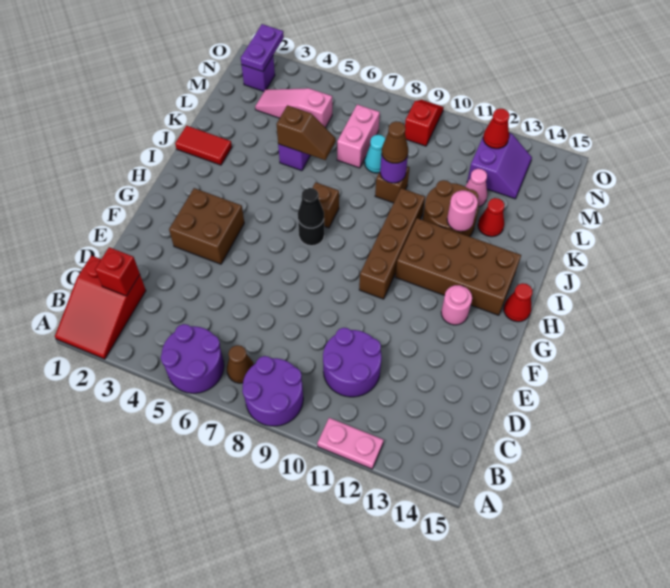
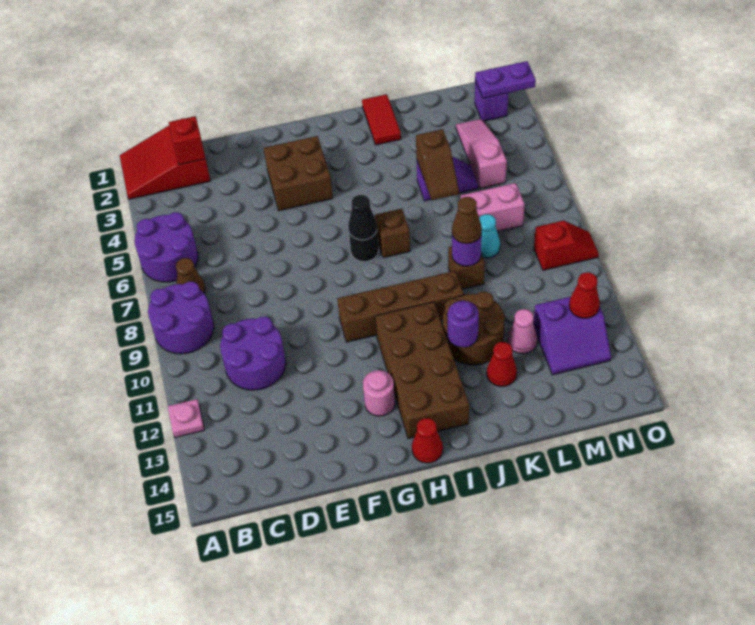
pink plate A11:A12 level 1 -> pink plate A12 level 1
pink round brick J12 level 2 -> purple round brick J12 level 2

